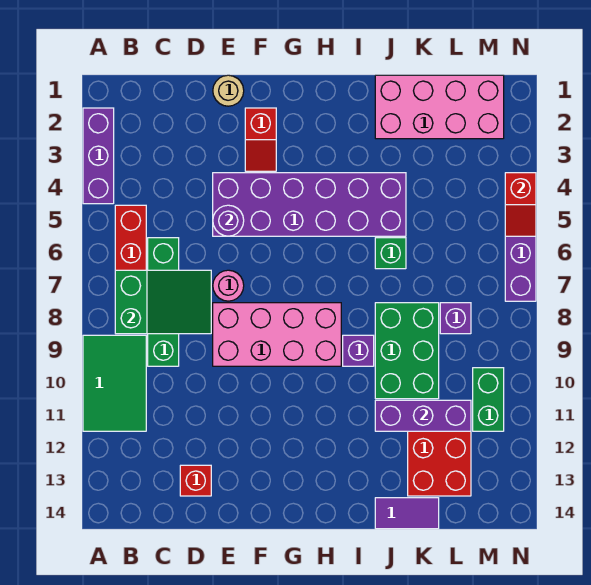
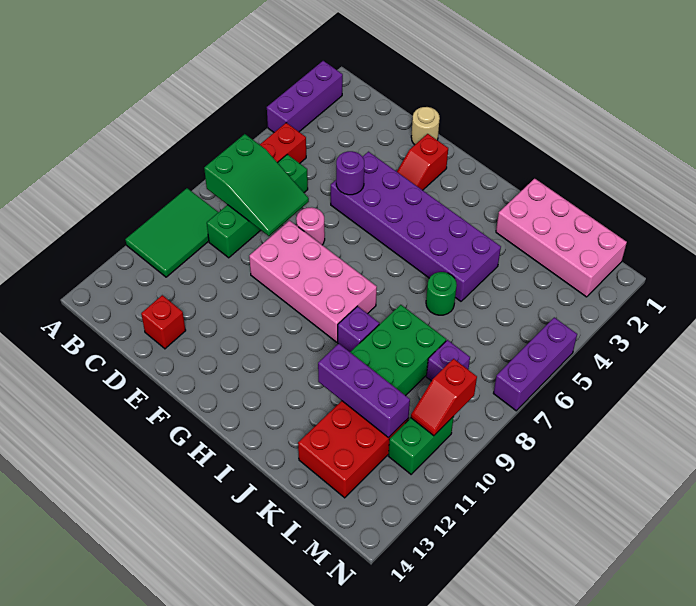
green brick J6 level 1 -> green round brick J6 level 1
purple tile J14:K14 level 1 -> none
red slope N4:N5 level 2 top 4 -> red slope M9:M10 level 2 top 9

